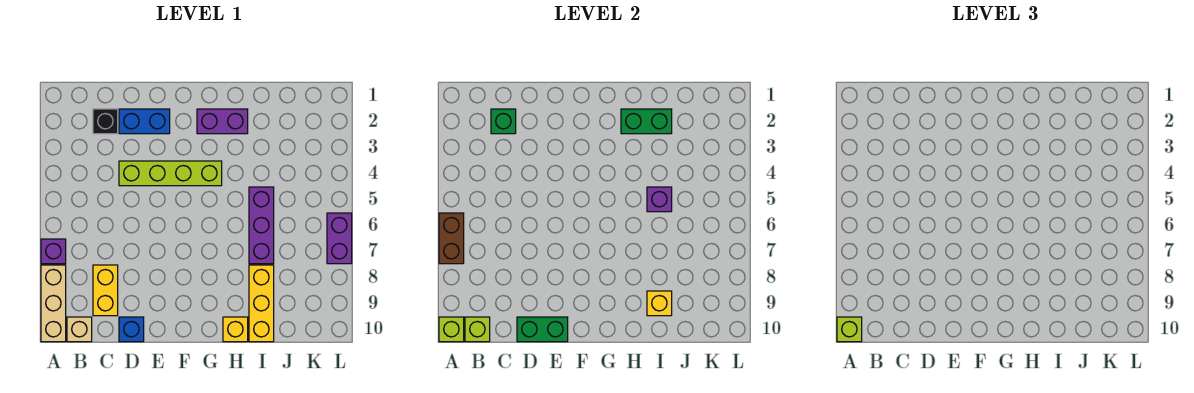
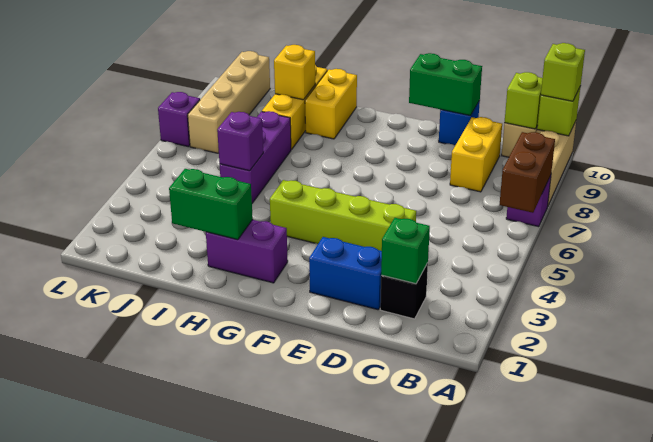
yellow brick H10 level 1 -> yellow brick H9:H10 level 1
none -> tan brick K7:K10 level 1
purple brick L6:L7 level 1 -> purple brick L7 level 1

